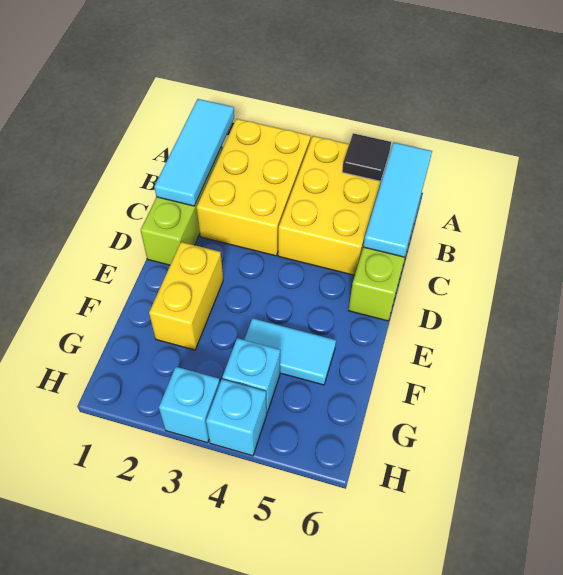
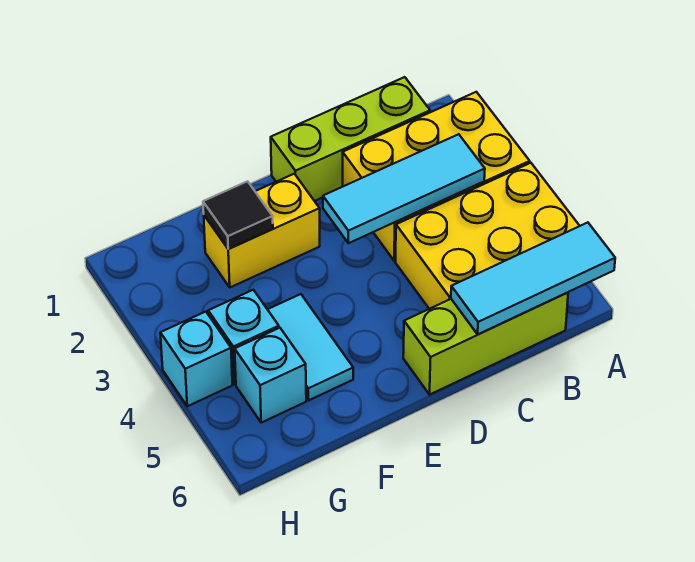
cyan tile A1:C1 level 2 -> cyan tile B3:D3 level 2
black tile A5 level 2 -> black tile F2 level 2
cyan brick H3 level 1 -> cyan brick G5 level 1

